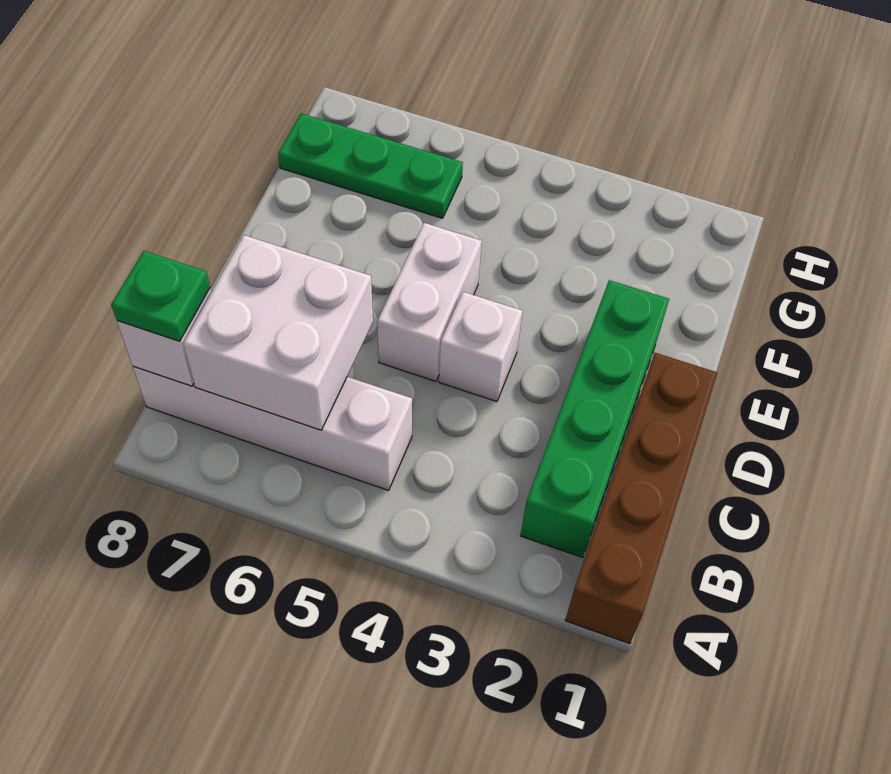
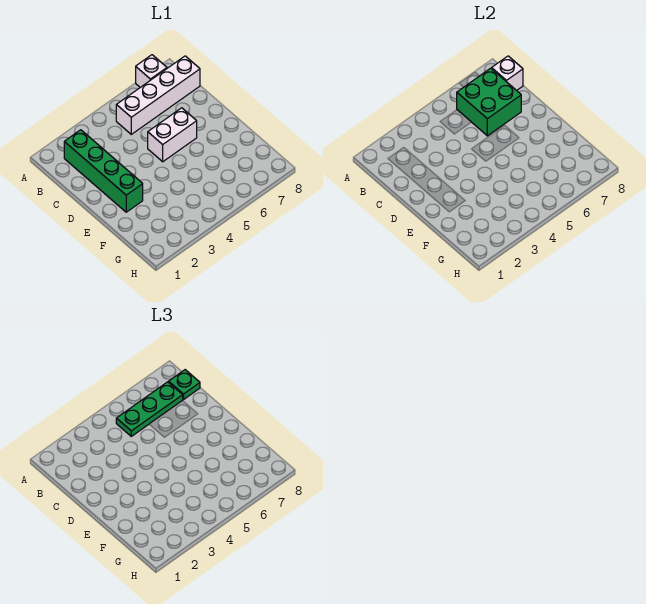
brown brick A1:D1 level 1 -> none
white brick B6:C7 level 2 -> green brick B6:C7 level 2
white brick D4 level 1 -> white brick A7 level 1
white brick D5:E5 level 1 -> white brick D5:D6 level 1
green plate G6:G8 level 1 -> green plate B5:B7 level 3

